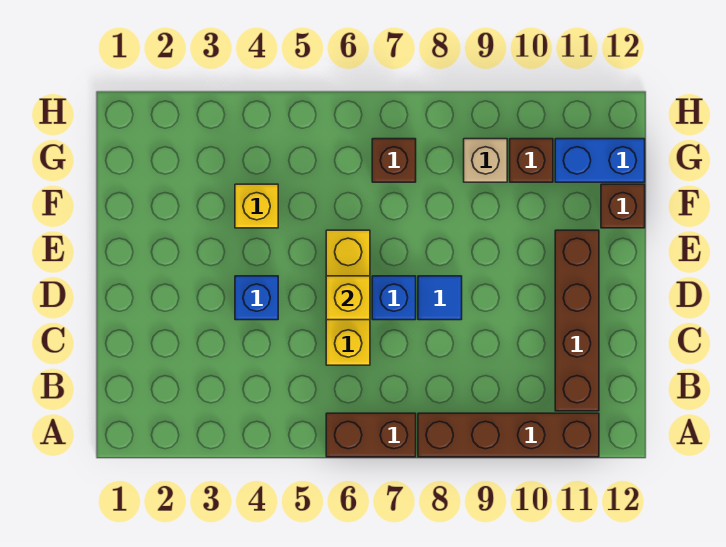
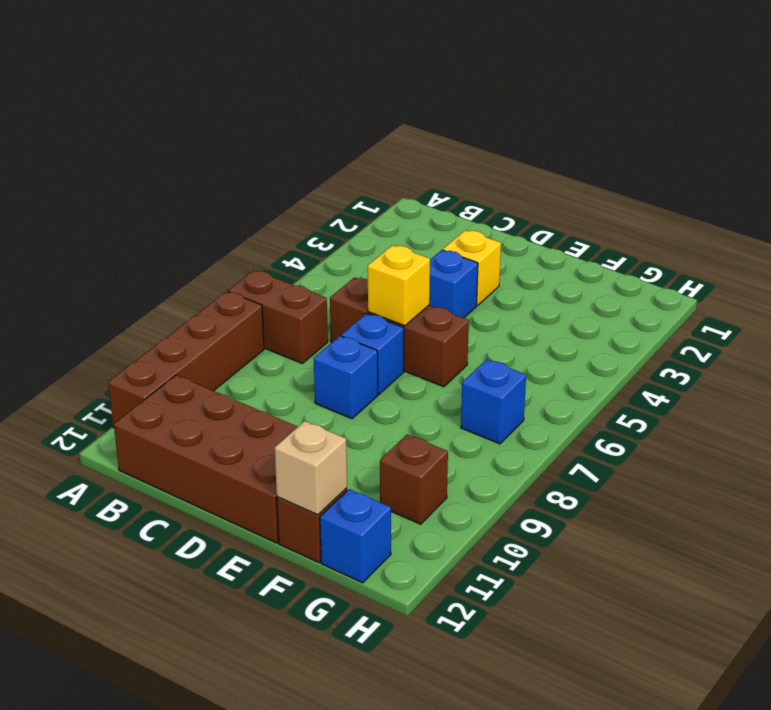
brown brick A6:A7 level 1 -> brown brick A7:B7 level 1
brown brick B11:E11 level 1 -> brown brick B11:E12 level 1
yellow brick C6:E6 level 1 -> brown brick C6:E6 level 1
blue tile D8 level 1 -> blue brick D8 level 1
yellow brick F4 level 1 -> yellow brick D3 level 1
brown brick G7 level 1 -> blue brick G7 level 1
tan brick G9 level 1 -> tan brick F12 level 2
blue brick G11:G12 level 1 -> blue brick G12 level 1

